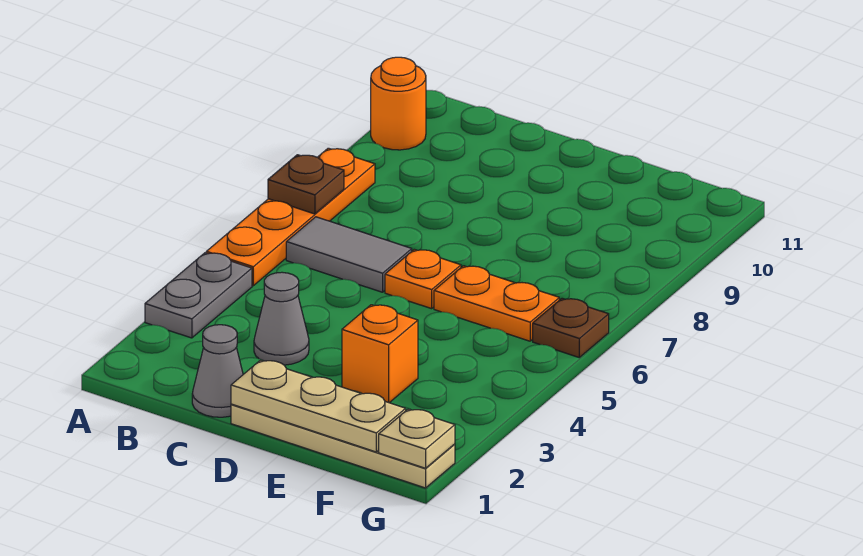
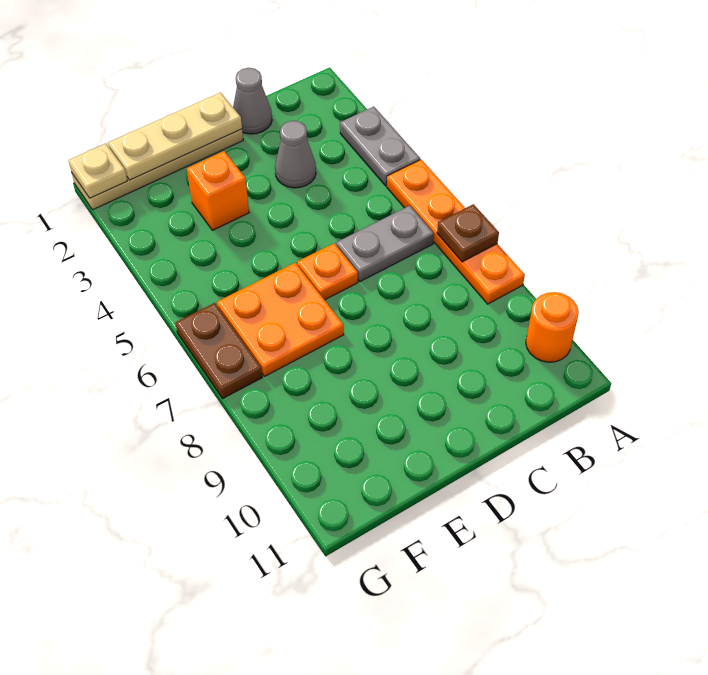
grey tile B6:C6 level 1 -> grey plate B6:C6 level 1
orange plate E6:F6 level 1 -> orange plate E6:F7 level 1
brown plate G6 level 1 -> brown plate G6:G7 level 1

